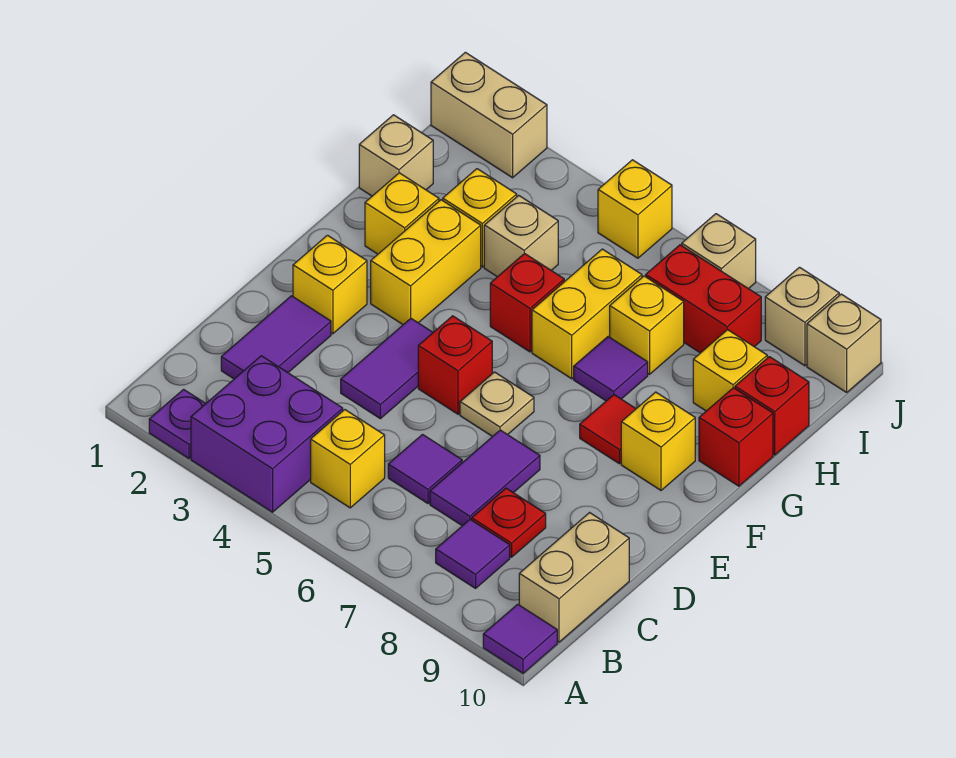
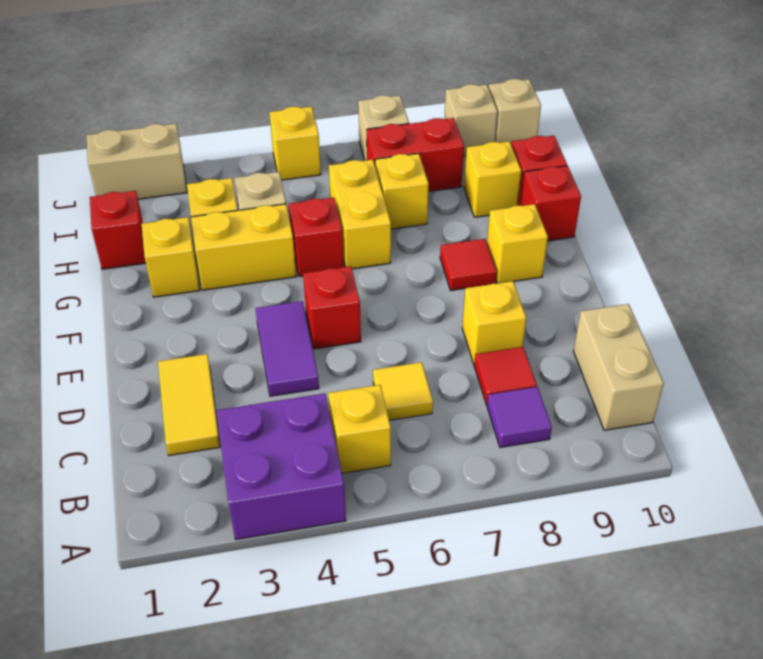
purple plate A2 level 1 -> none
purple tile A10 level 1 -> none
purple tile C2:D2 level 1 -> yellow tile C2:D2 level 1
purple tile C6 level 1 -> yellow tile C6 level 1
purple tile C7:D7 level 1 -> none
red plate C8 level 1 -> red tile C8 level 1
yellow brick E2 level 1 -> yellow brick D8 level 1
tan plate E6 level 1 -> none
yellow brick F3:G3 level 1 -> yellow brick G3:G4 level 1
purple tile G7 level 1 -> none
tan brick H1 level 1 -> red brick H1 level 1

